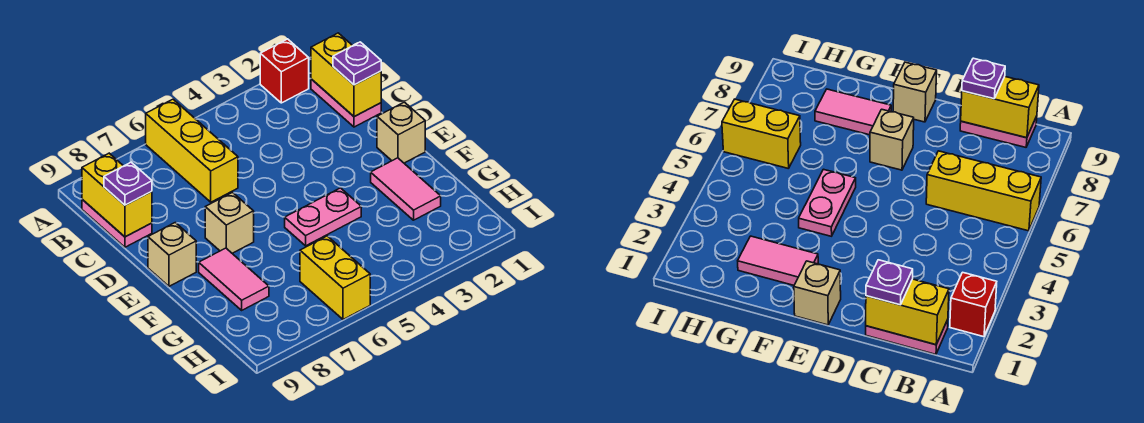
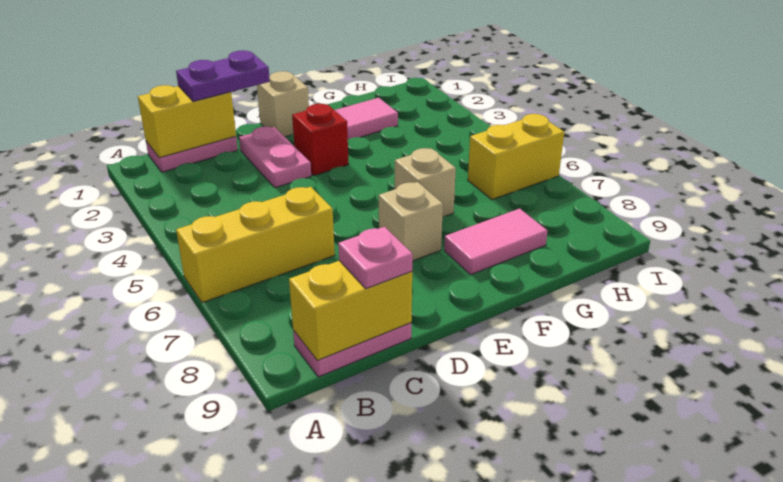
red brick A2 level 1 -> red brick E3 level 1
purple plate C1 level 3 -> purple plate C1:D1 level 3
purple plate C9 level 3 -> pink plate C9 level 3
tan brick E9 level 1 -> tan brick F6 level 1
pink plate F4:F5 level 1 -> pink plate D2:D3 level 1

